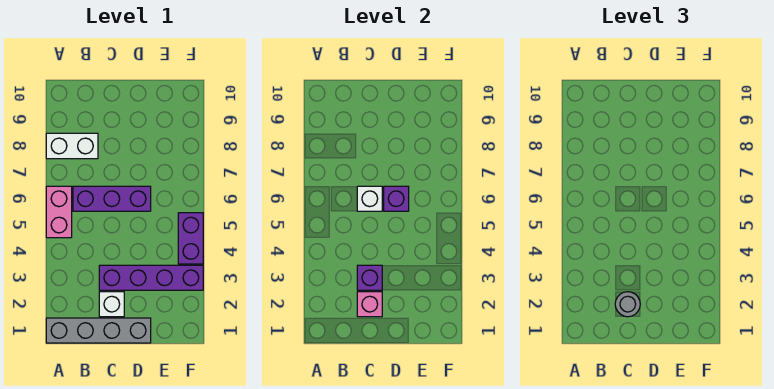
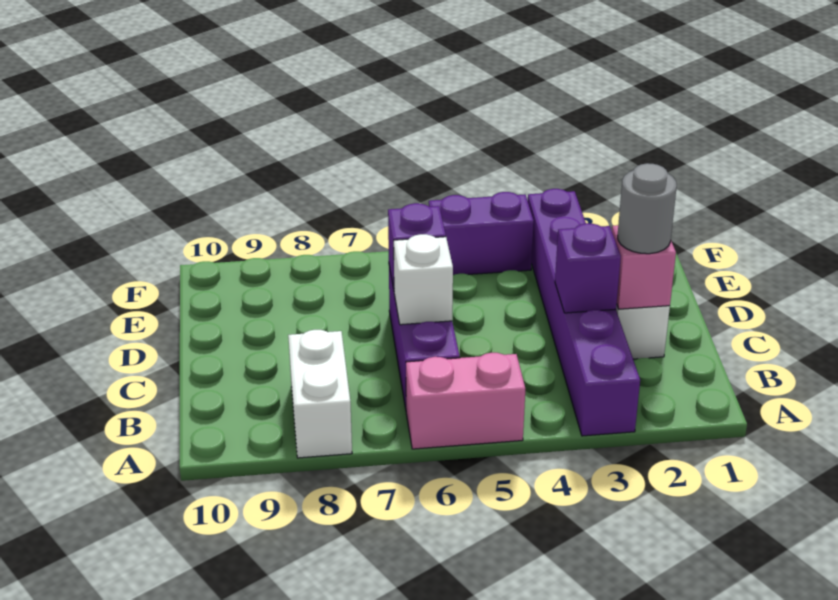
grey brick A1:D1 level 1 -> none
purple brick C3:F3 level 1 -> purple brick A3:F3 level 1

